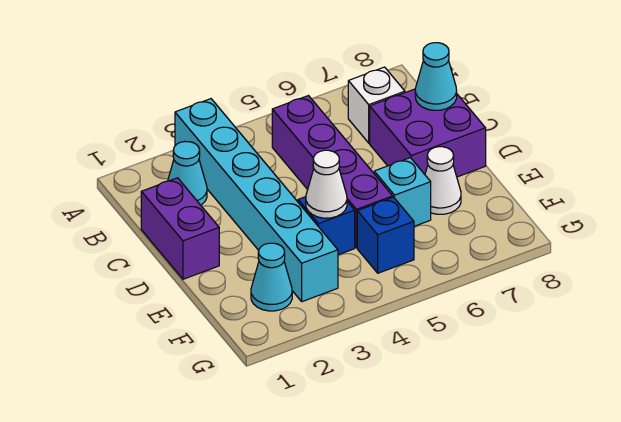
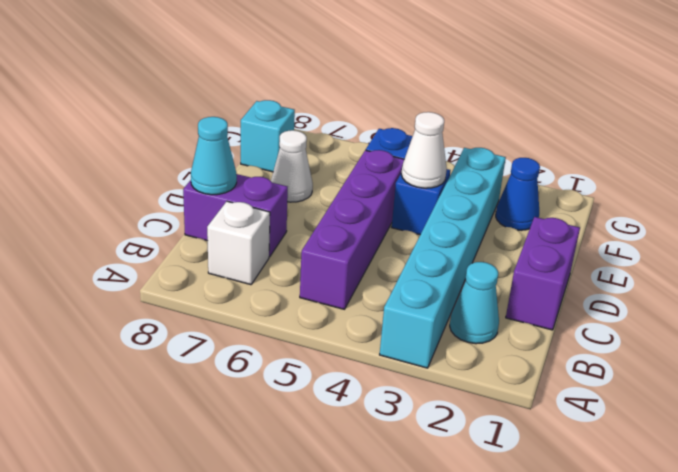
purple brick C7:D8 level 1 -> purple brick C7:C8 level 1
cyan brick E6 level 1 -> cyan brick F8 level 1
cyan cone F2 level 1 -> blue cone F2 level 1

